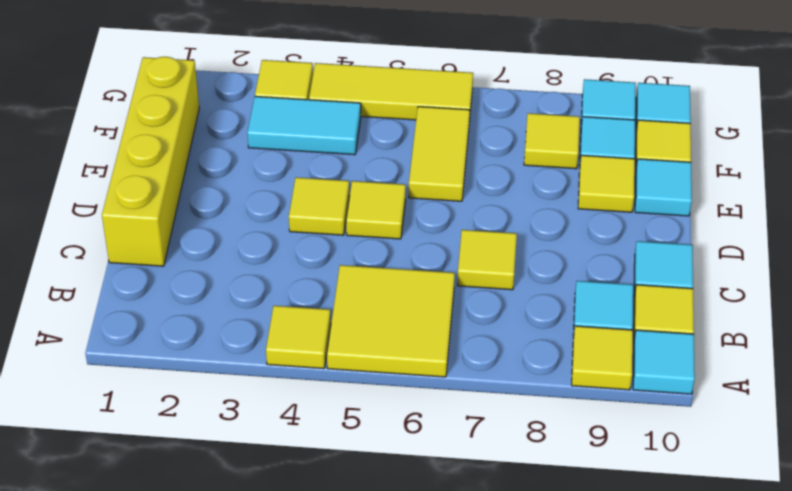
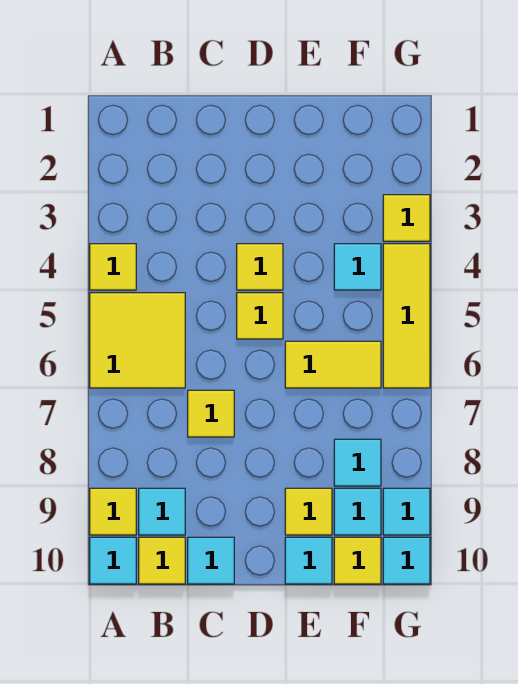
yellow brick C1:F1 level 1 -> none
cyan tile F3:F4 level 1 -> cyan tile F4 level 1
yellow tile F8 level 1 -> cyan tile F8 level 1

